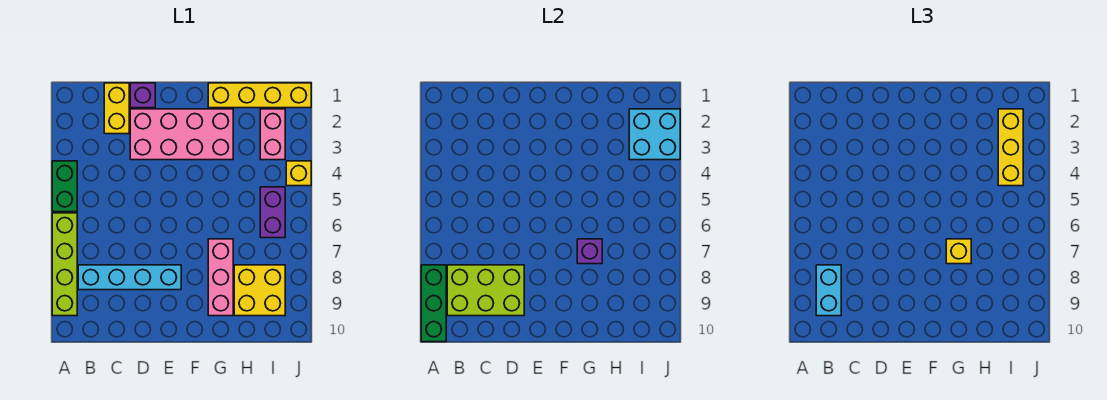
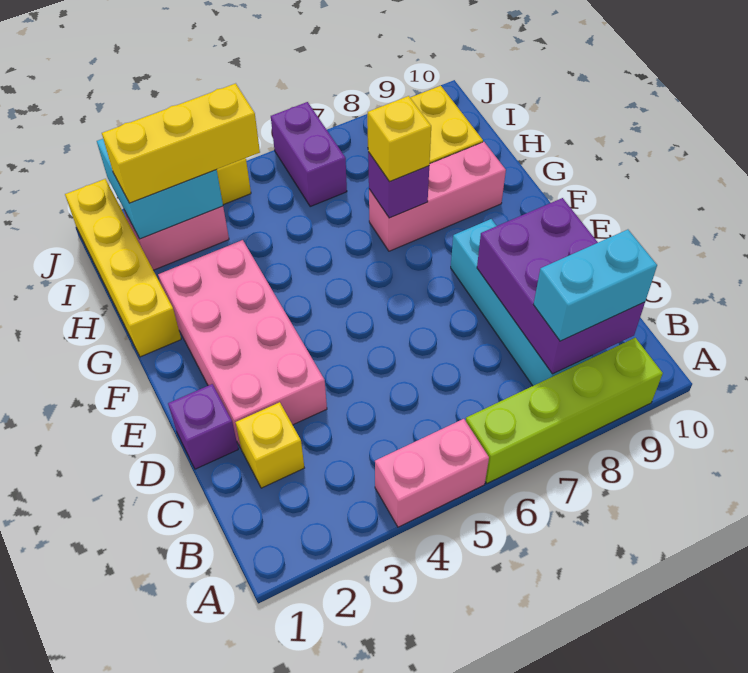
green brick A4:A5 level 1 -> pink brick A4:A5 level 1
green brick A8:A10 level 2 -> none
lime brick B8:D9 level 2 -> purple brick B8:D9 level 2
yellow brick C1:C2 level 1 -> yellow brick C2 level 1
purple brick I5:I6 level 1 -> purple brick I6:J6 level 1

